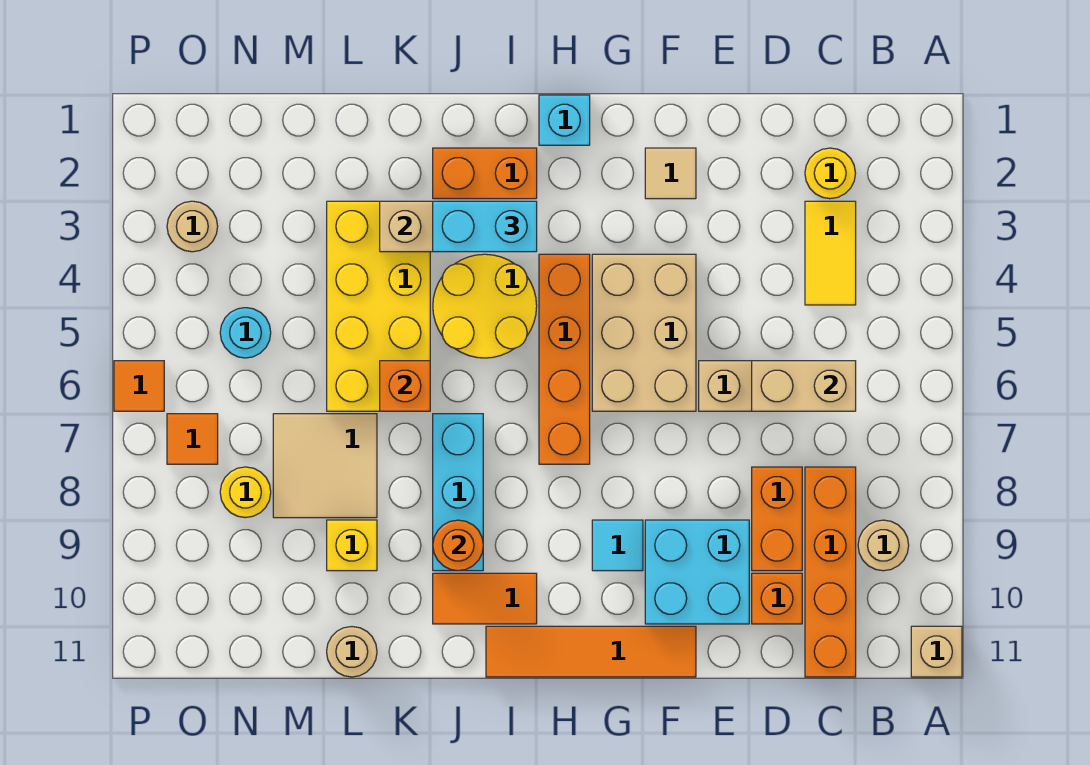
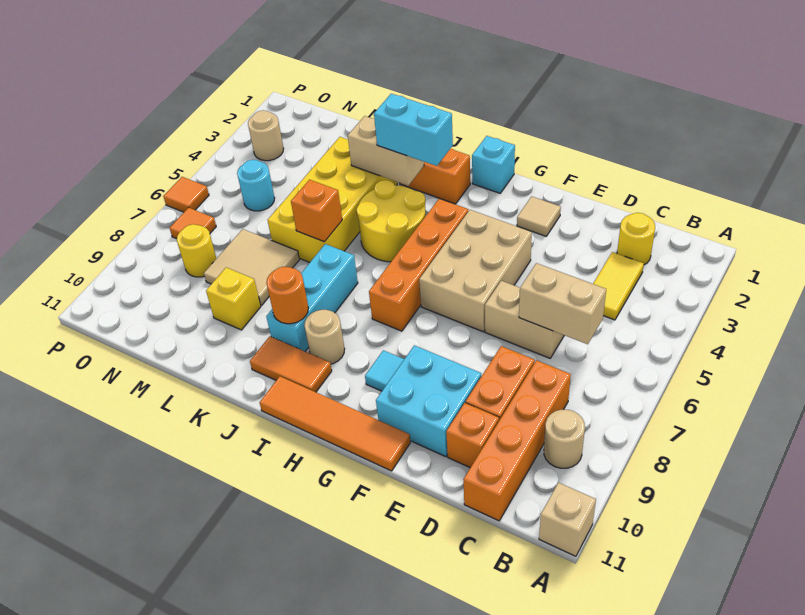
tan round brick L11 level 1 -> tan round brick I9 level 1

